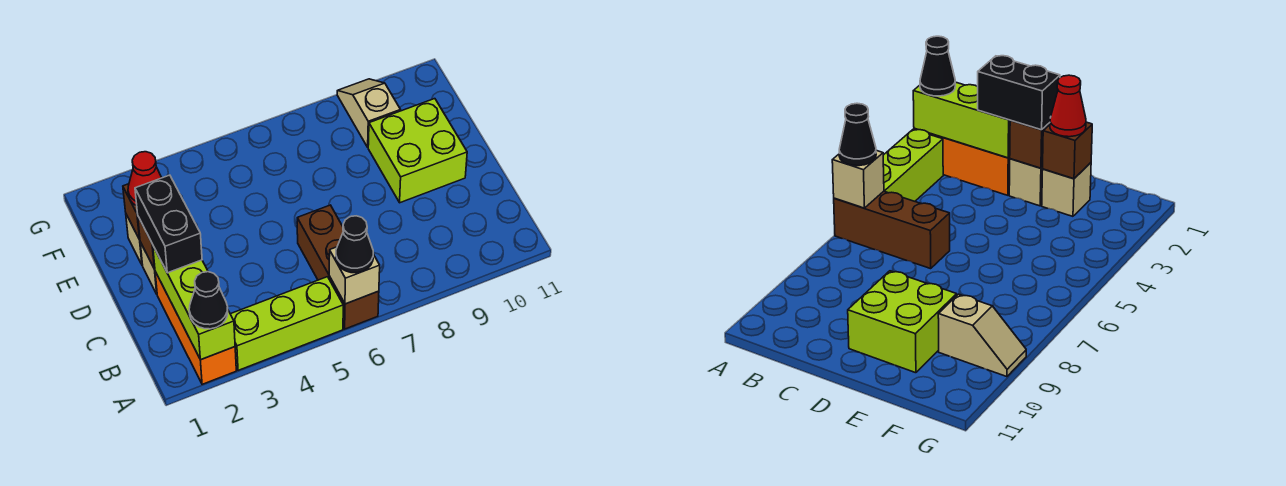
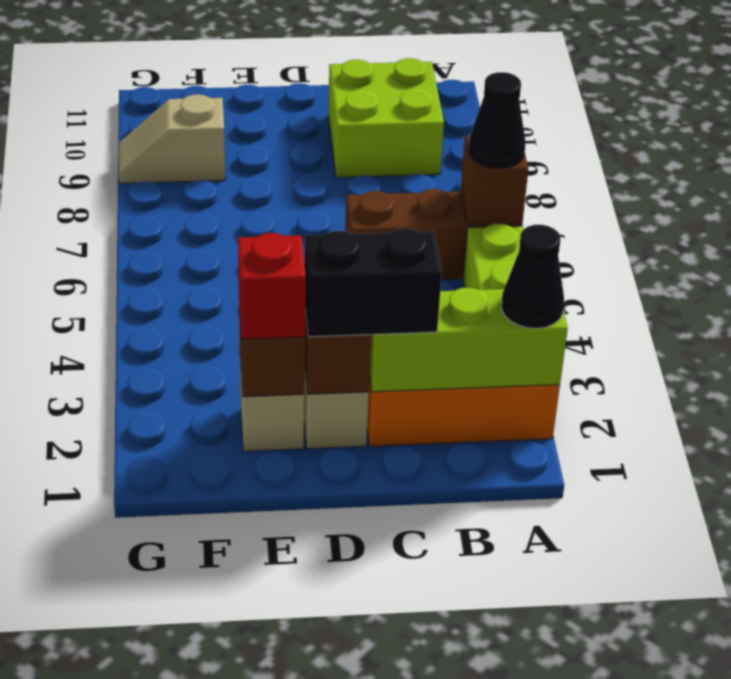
tan brick A6 level 2 -> brown brick A6 level 2
lime brick D9:E10 level 1 -> lime brick B9:C10 level 1
red cone E2 level 3 -> red brick E2 level 3

